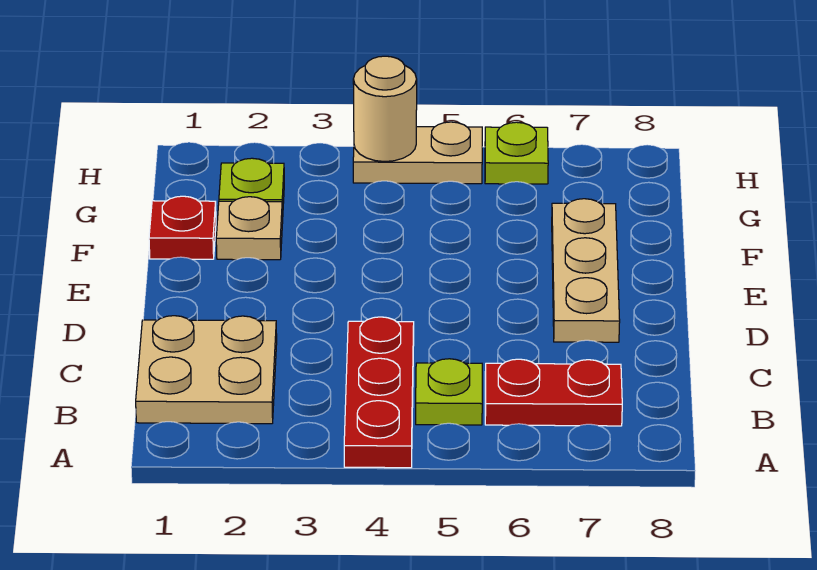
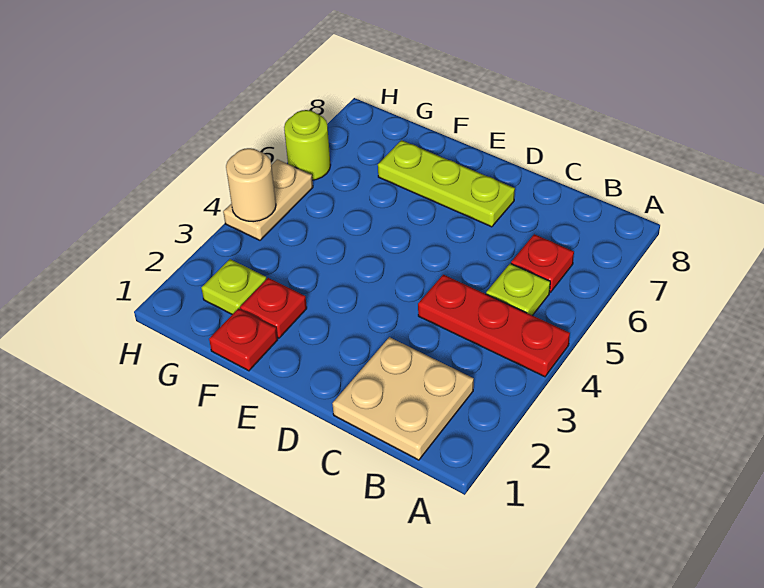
red plate B6:B7 level 1 -> red plate B6 level 1
tan plate D7:F7 level 1 -> lime plate D7:F7 level 1
tan plate F2 level 1 -> red plate F2 level 1
lime plate H6 level 1 -> lime round brick H6 level 1

